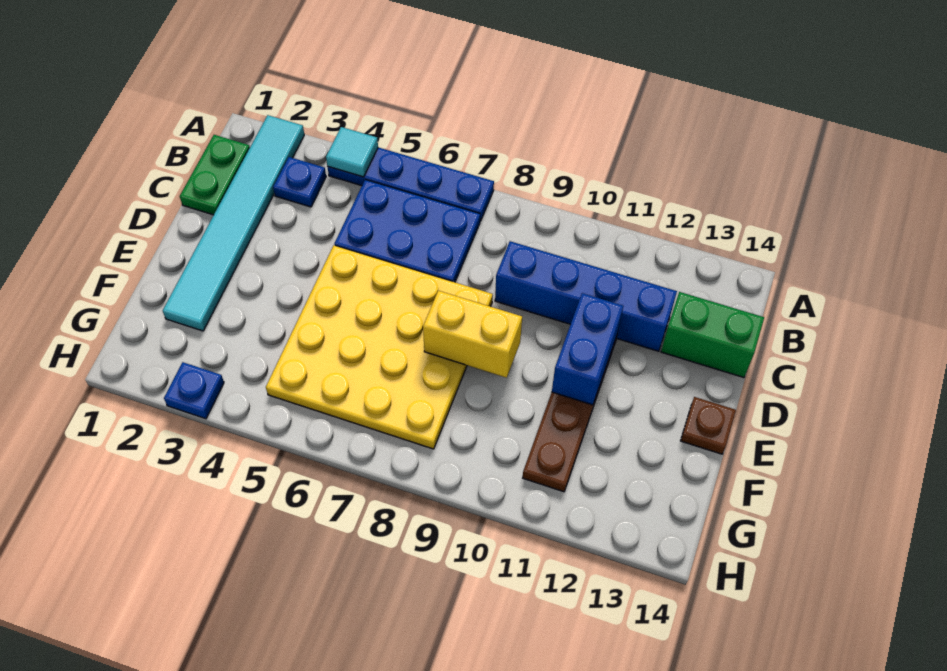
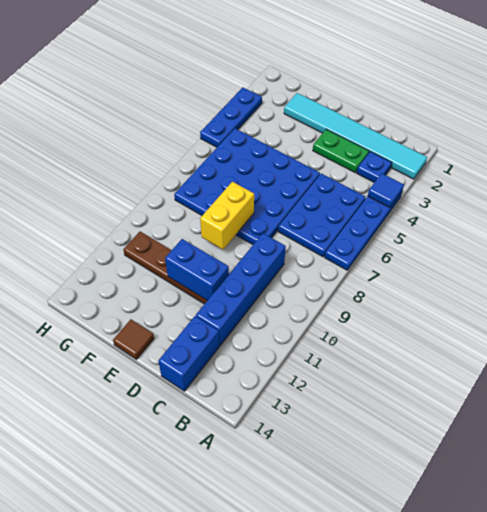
cyan tile A4 level 2 -> blue tile A4 level 2
green plate B1:C1 level 1 -> green plate C3:D3 level 1
green brick C13:C14 level 1 -> blue brick C13:C14 level 1
yellow plate D5:G8 level 1 -> blue plate D5:G8 level 1
brown plate E14 level 1 -> brown tile E14 level 1
blue plate H3 level 1 -> blue plate H3:H5 level 1

